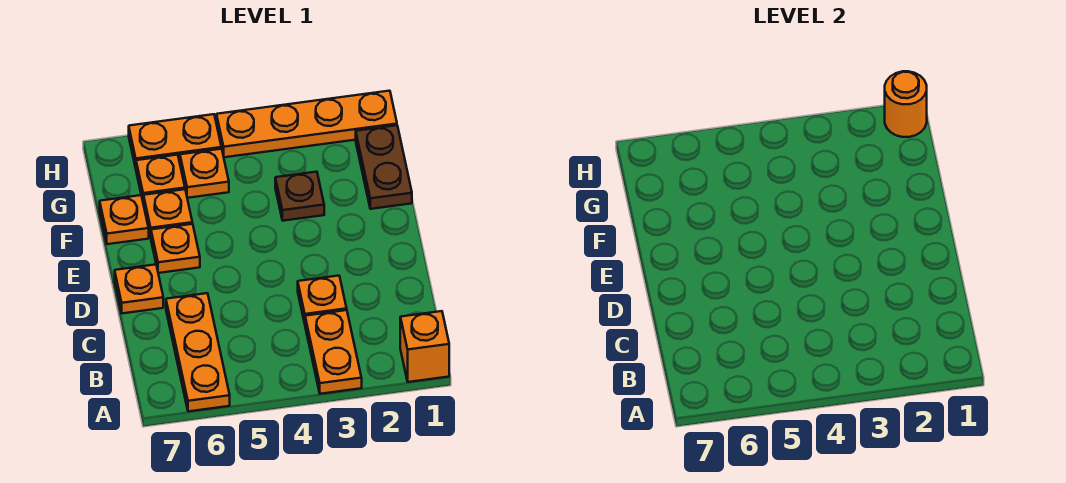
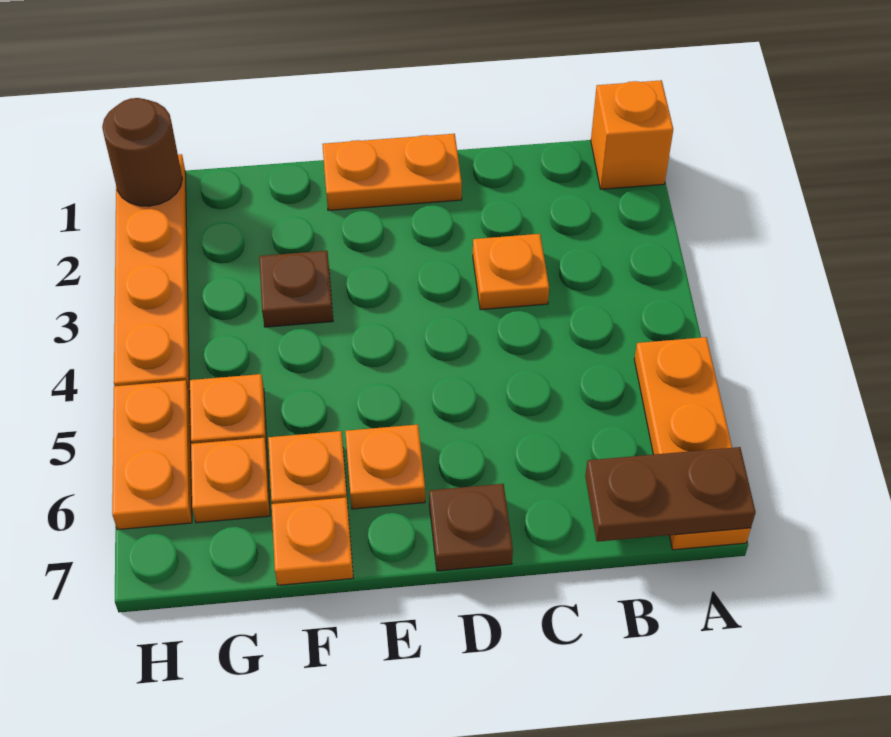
orange plate A3:B3 level 1 -> orange plate D1:E1 level 1
orange plate A6:C6 level 1 -> orange plate A5:A7 level 1
orange plate D7 level 1 -> brown plate D7 level 1
brown plate F1:G1 level 1 -> brown plate A7:B7 level 2
orange round brick H1 level 2 -> brown round brick H1 level 2

